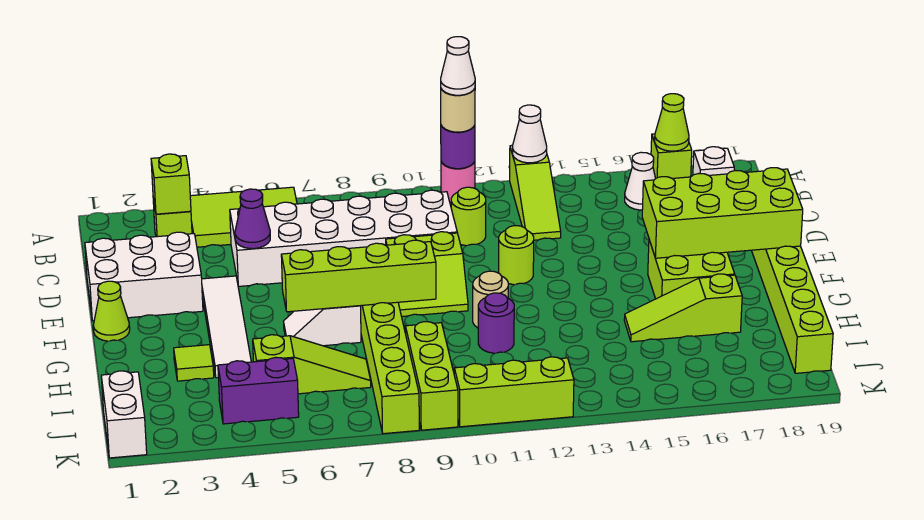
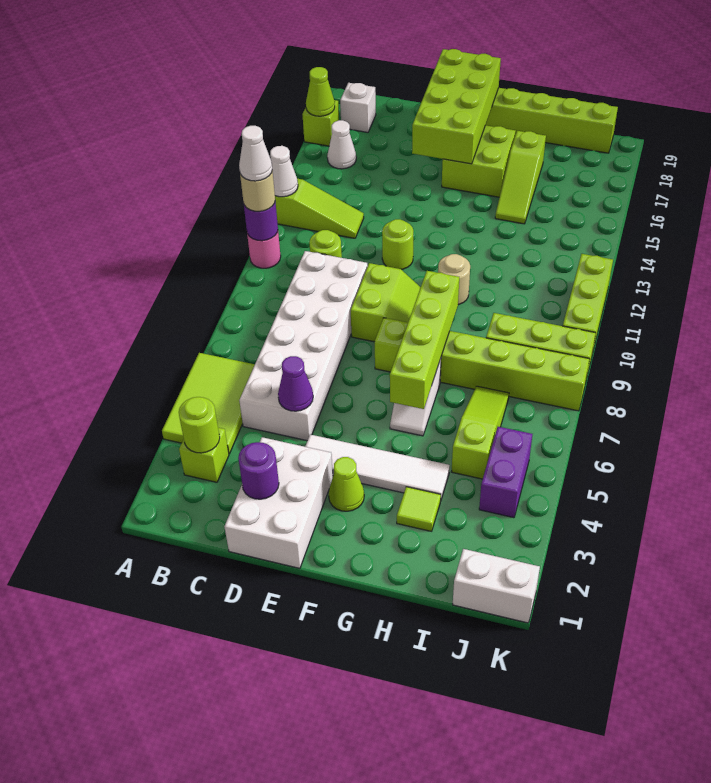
lime brick B3 level 2 -> lime round brick B3 level 2
lime cone F1 level 1 -> lime cone F3 level 1
purple round brick H11 level 1 -> purple round brick D2 level 2

